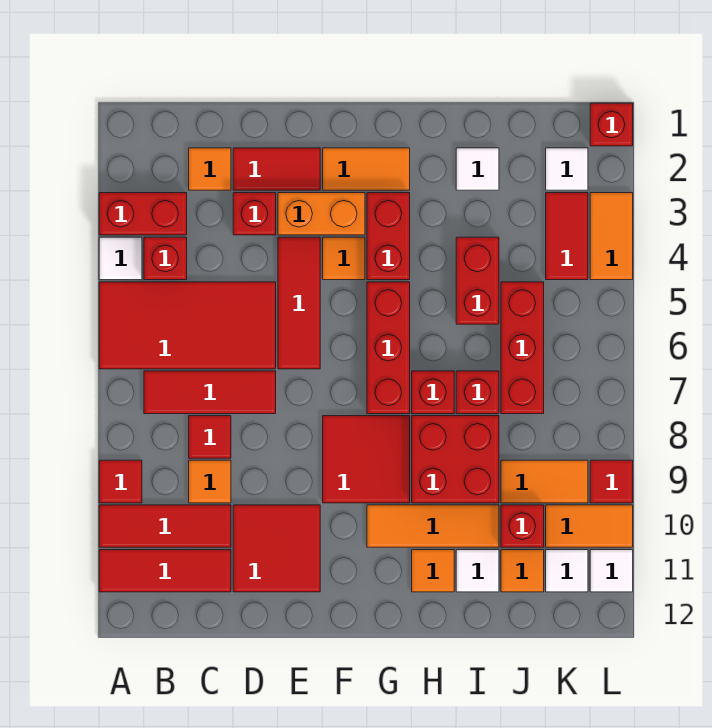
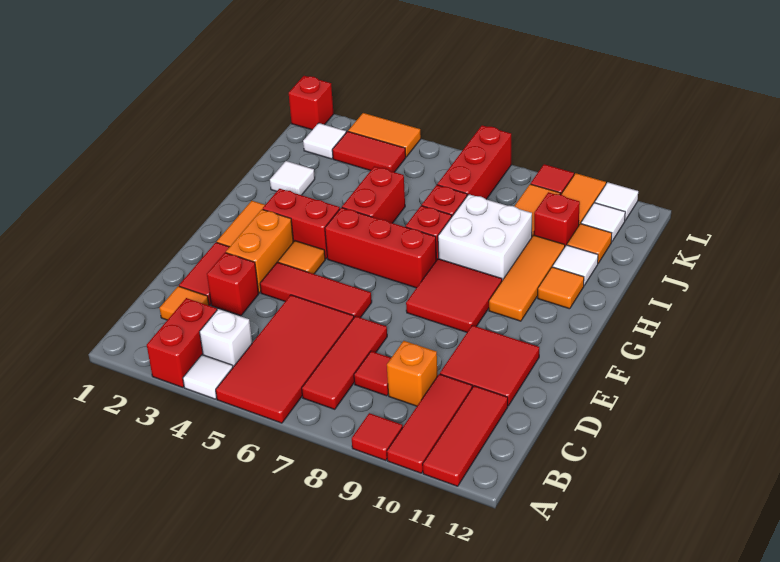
red brick B4 level 1 -> white brick B4 level 1
orange tile C9 level 1 -> orange brick C9 level 1
red brick H8:I9 level 1 -> white brick H8:I9 level 1
red brick I4:I5 level 1 -> red brick H5:I5 level 1
red brick J5:J7 level 1 -> red brick J7:L7 level 1

